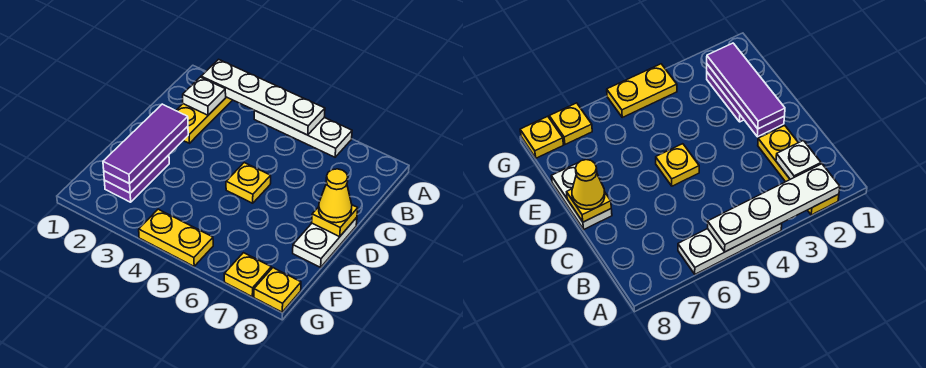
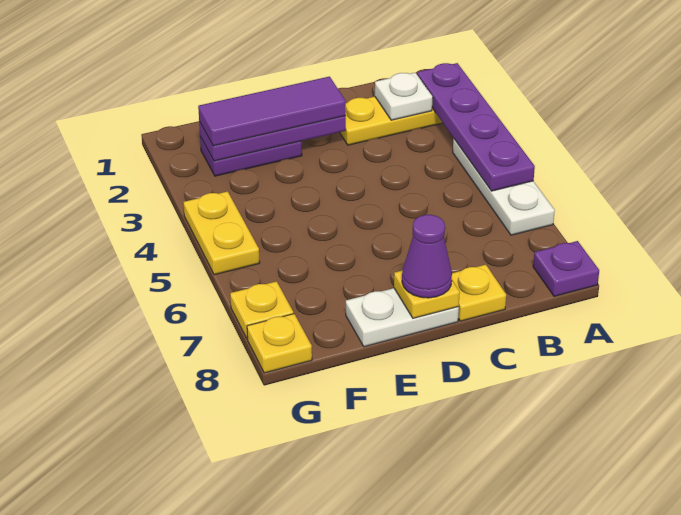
white plate A2:A5 level 2 -> purple plate A2:A5 level 2
none -> purple plate A8 level 1
yellow plate D5 level 1 -> yellow plate C8 level 1
yellow cone D8 level 3 -> purple cone D8 level 3

